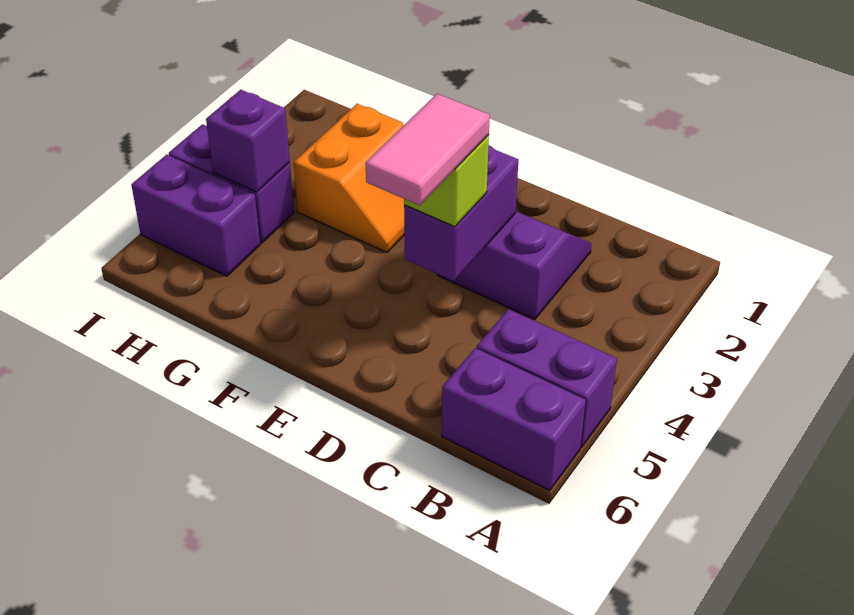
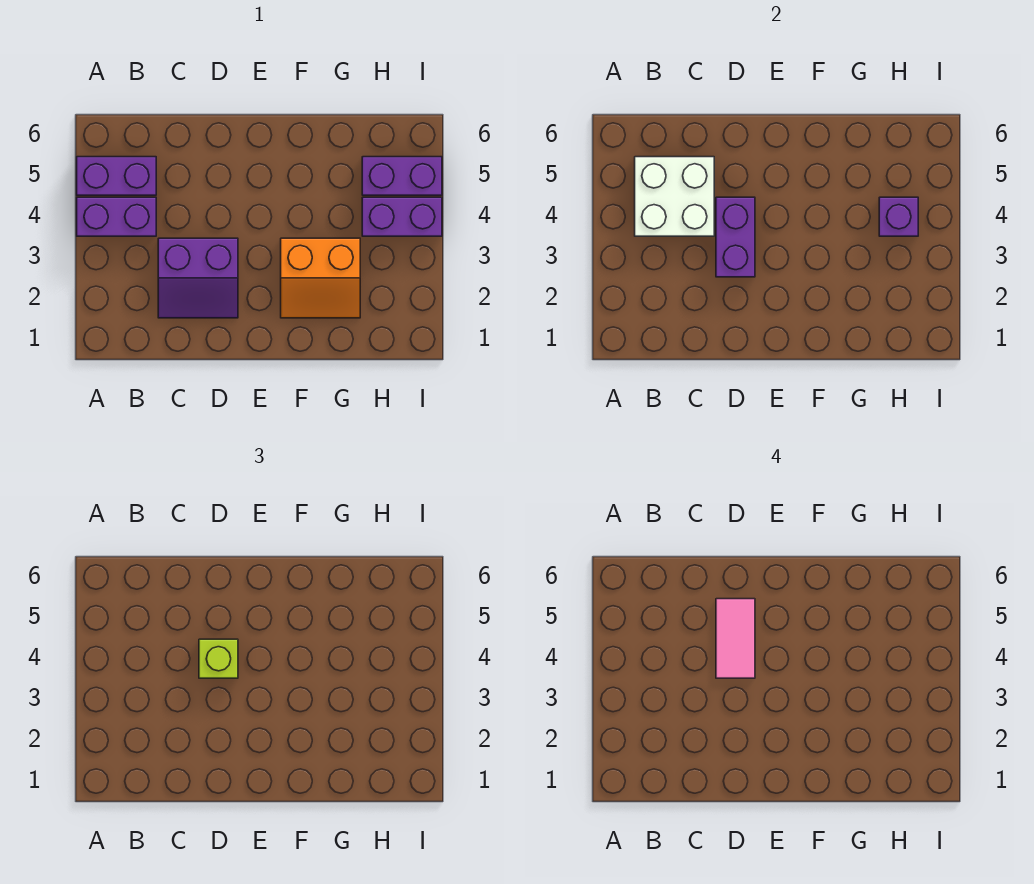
purple brick A6:B6 level 1 -> purple brick A4:B4 level 1
none -> white brick B4:C5 level 2
orange slope F2:G3 level 1 top G -> orange slope F2:G3 level 1 top 3

